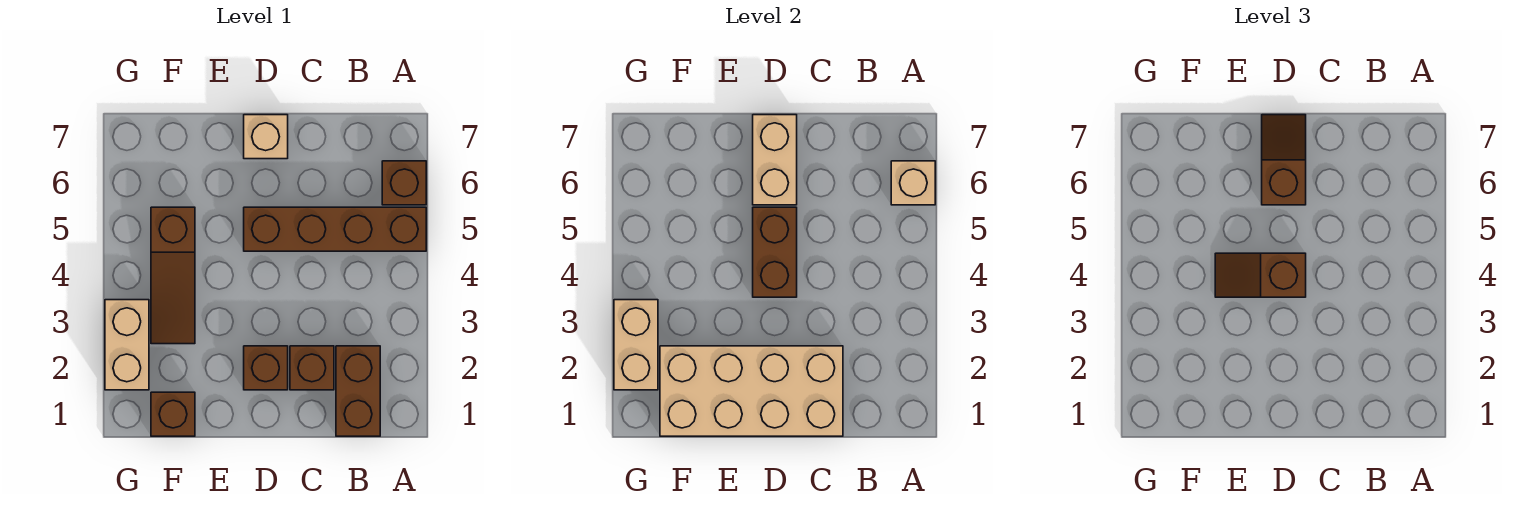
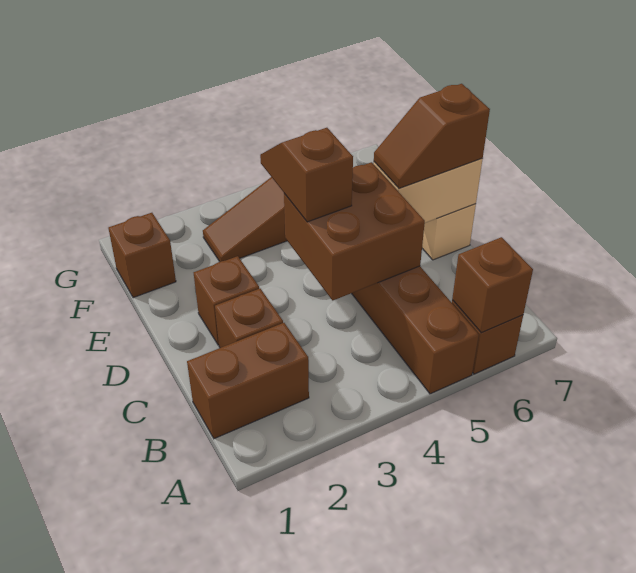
tan brick A6 level 2 -> brown brick A6 level 2
tan brick C1:F2 level 2 -> none
brown brick D4:D5 level 2 -> brown brick C4:D5 level 2
brown slope D6:D7 level 3 top 6 -> brown slope D6:D7 level 3 top 7
tan brick G2:G3 level 1 -> none
tan brick G2:G3 level 2 -> none

